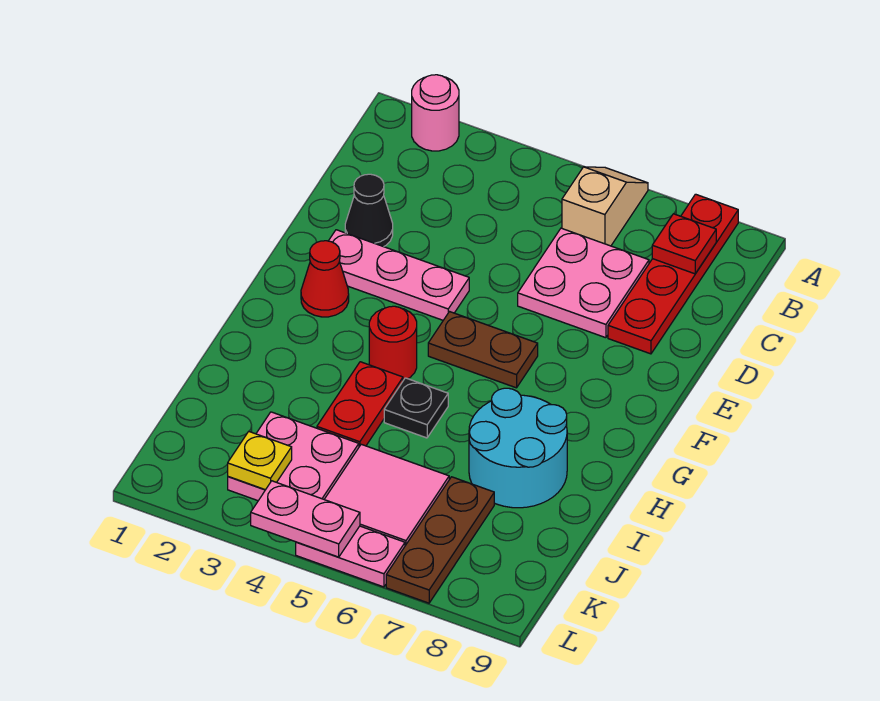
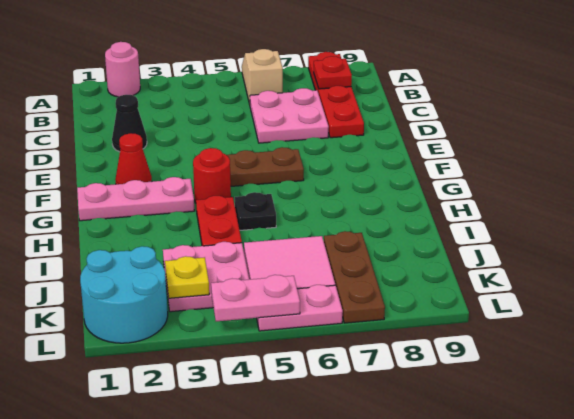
pink plate E2:E4 level 1 -> pink plate G1:G3 level 1
cyan round brick H7:I8 level 1 -> cyan round brick K1:L2 level 1

